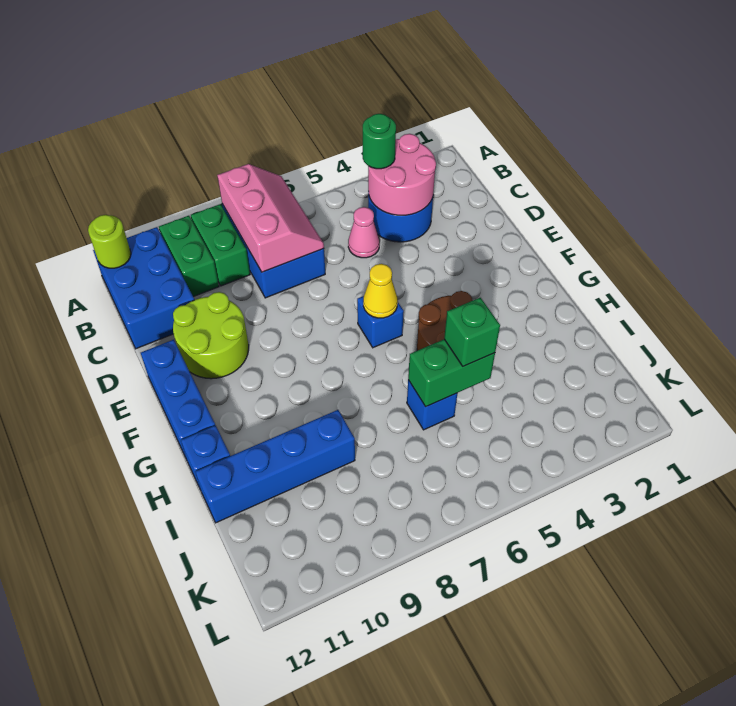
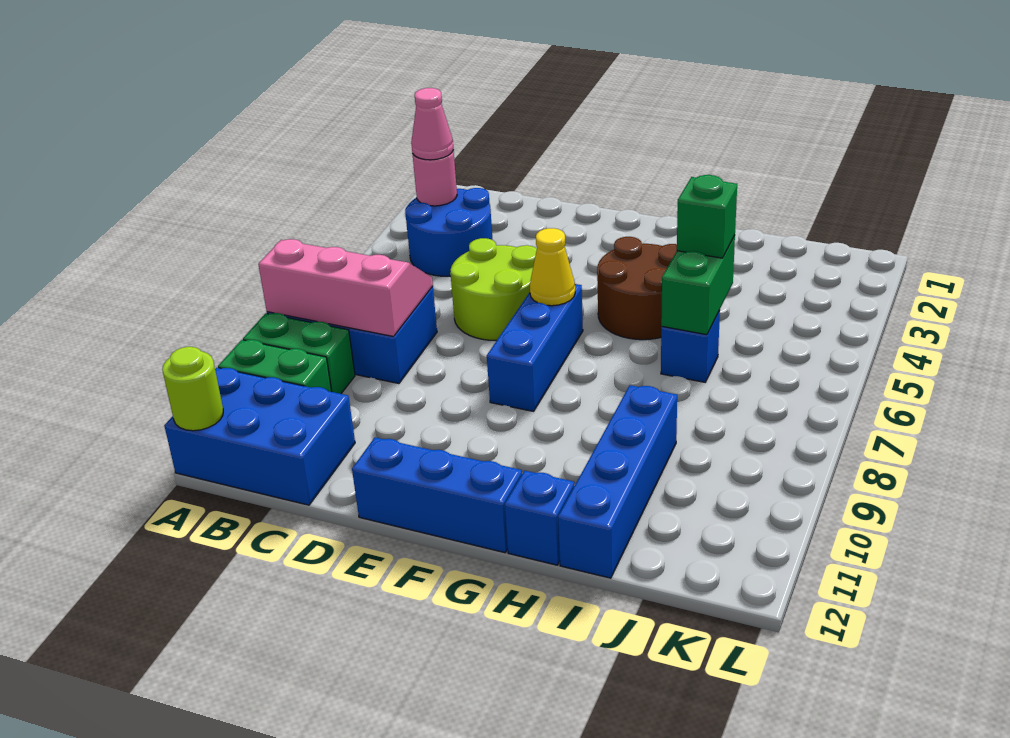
pink round brick B3:C4 level 2 -> pink round brick B3 level 2
green round brick B4 level 3 -> none
pink cone C5 level 1 -> pink cone B3 level 3
lime round brick D10:E11 level 1 -> lime round brick D5:E6 level 1
blue brick F6 level 1 -> blue brick F6:F8 level 1

